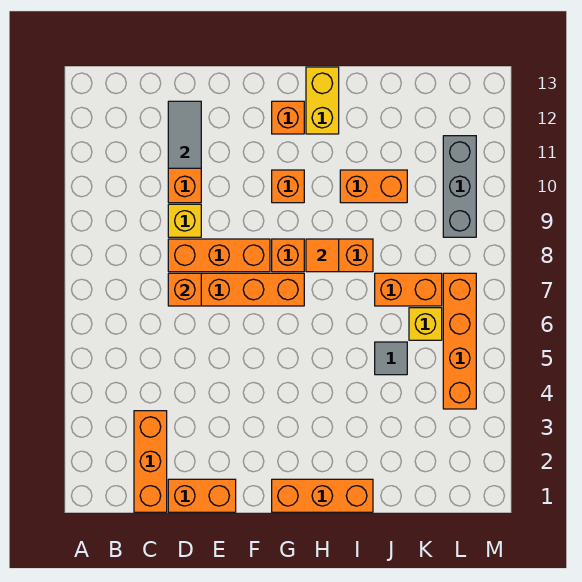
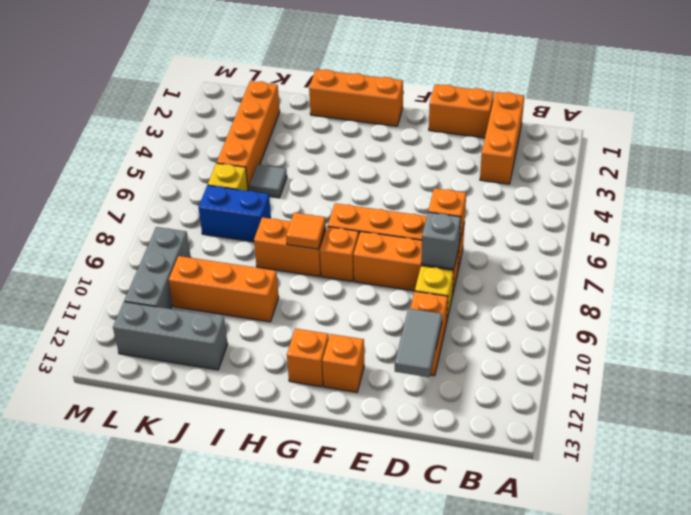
none -> grey brick D8 level 2
orange brick G10 level 1 -> orange brick F12 level 1
yellow brick H12:H13 level 1 -> none
orange brick I10:J10 level 1 -> orange brick I10:K10 level 1
orange brick J7:K7 level 1 -> blue brick J7:K7 level 1
none -> grey brick J12:L12 level 1
orange brick L4:L7 level 1 -> orange brick K2:K5 level 1

